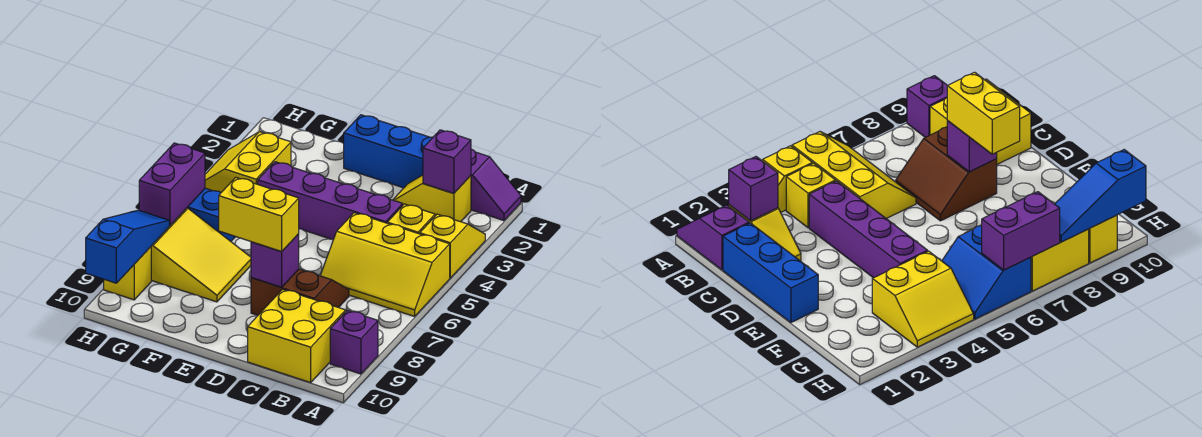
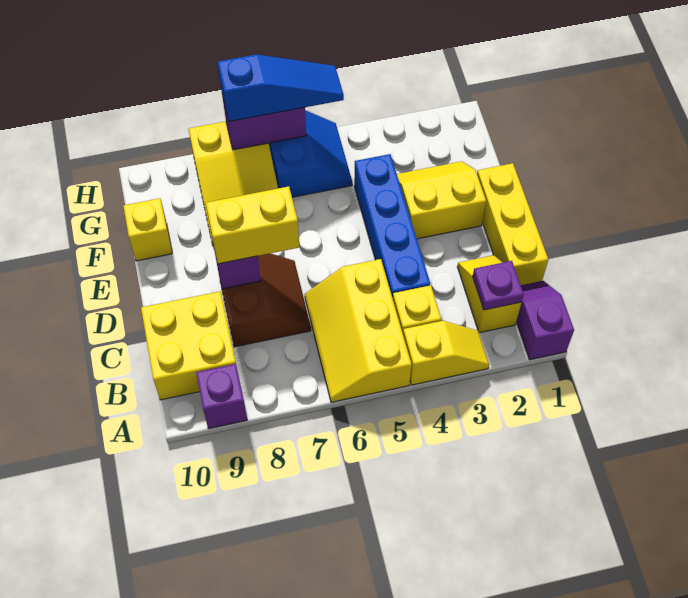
purple slope A1:B1 level 1 top B -> purple slope A1:B1 level 1 top A
purple brick B2 level 2 -> purple plate B2 level 2
blue brick C1:E1 level 1 -> yellow brick C1:E1 level 1
purple brick C4:F4 level 1 -> blue brick C4:F4 level 1
yellow brick D8:E8 level 3 -> yellow brick D7:D8 level 3
yellow slope G3:H4 level 1 top G -> yellow slope E2:F3 level 1 top E
blue slope H8:H10 level 2 top 10 -> blue slope H5:H7 level 3 top 7
yellow brick H9 level 1 -> yellow brick F10 level 1

